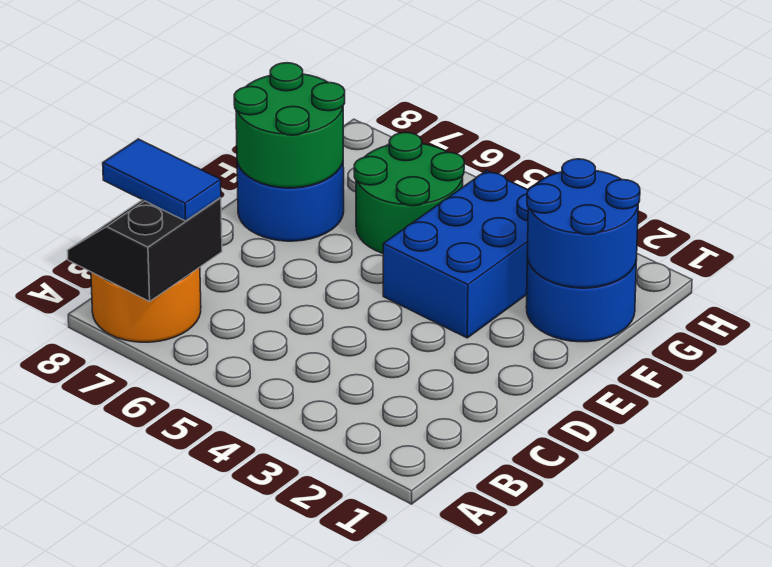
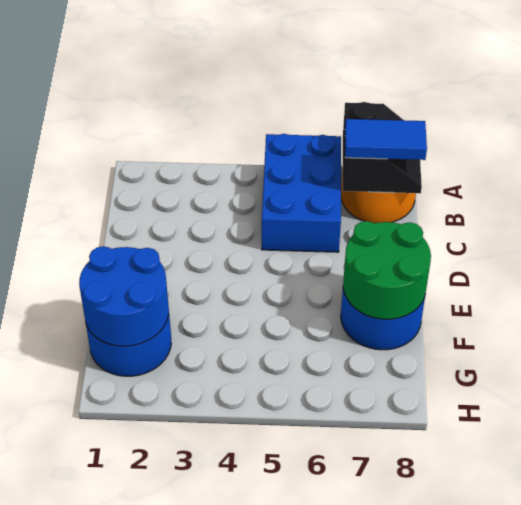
blue brick E3:G4 level 1 -> blue brick A5:C6 level 1
green round brick F5:G6 level 1 -> none

